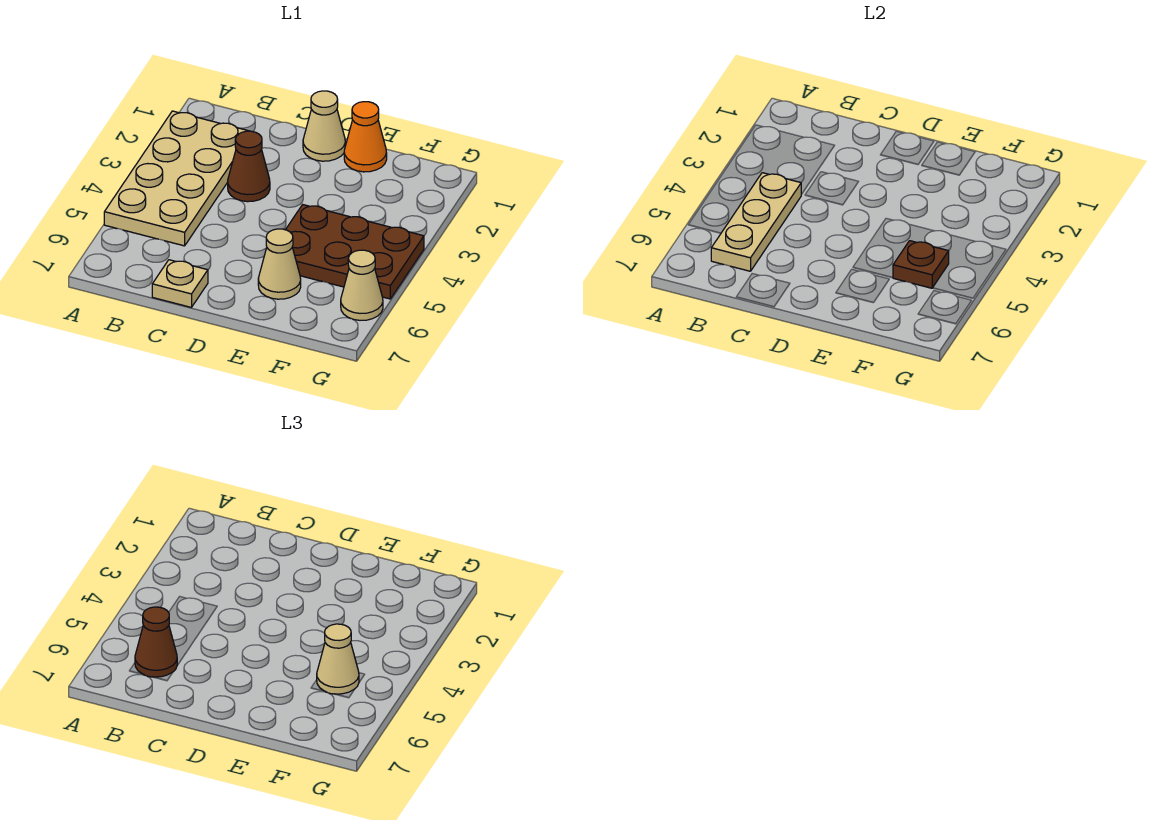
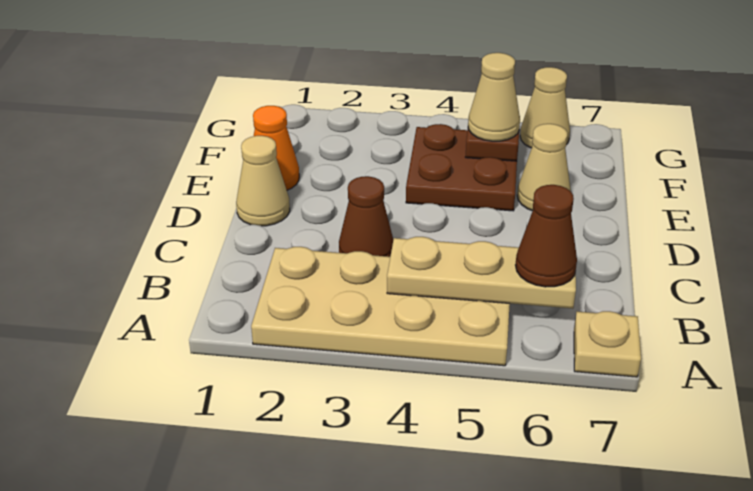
tan plate C7 level 1 -> tan plate A7 level 1
brown plate E4:G5 level 1 -> brown plate E4:F5 level 1

